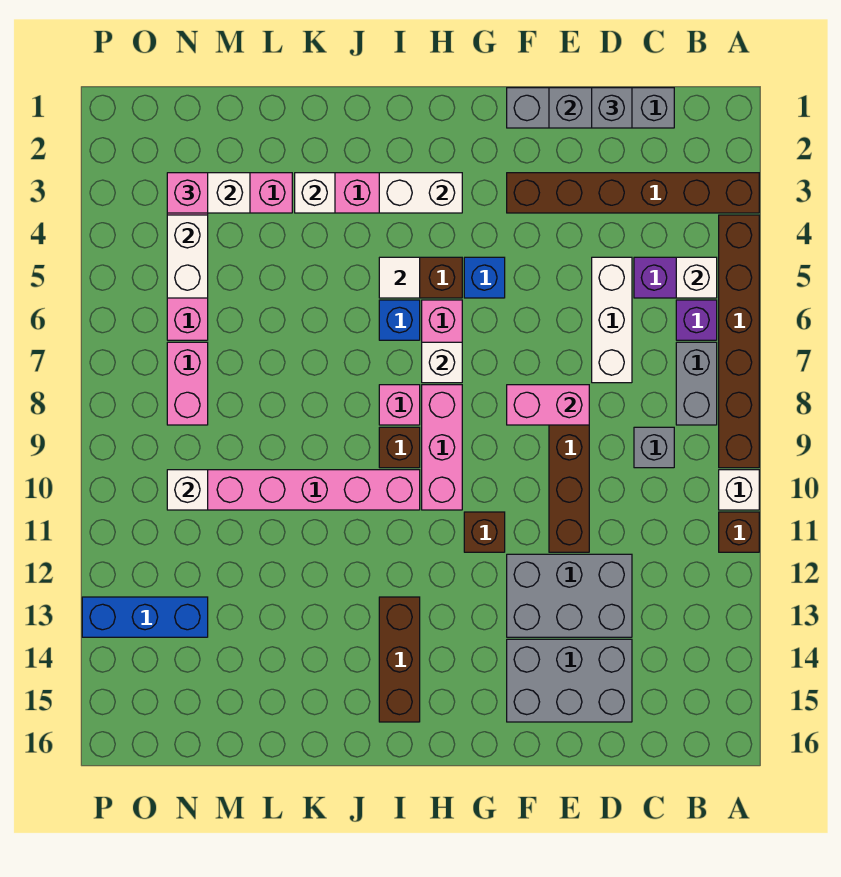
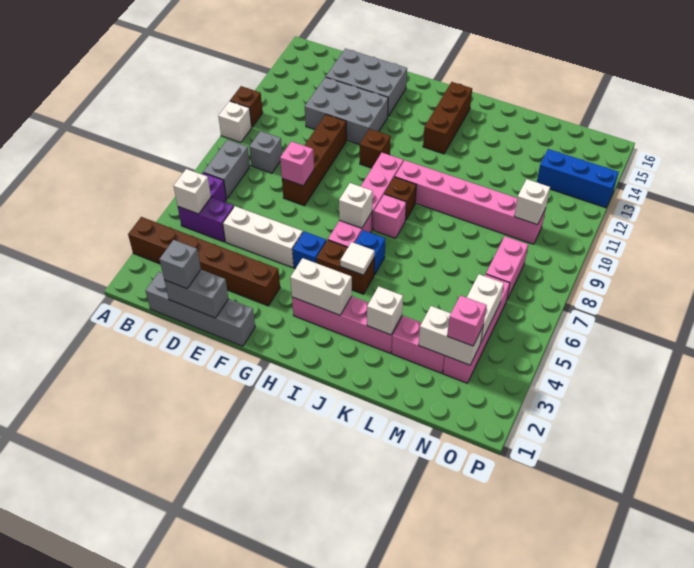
brown brick A4:A9 level 1 -> none
white brick D5:D7 level 1 -> white brick D5:F5 level 1
pink brick E8:F8 level 2 -> pink brick E8 level 2

